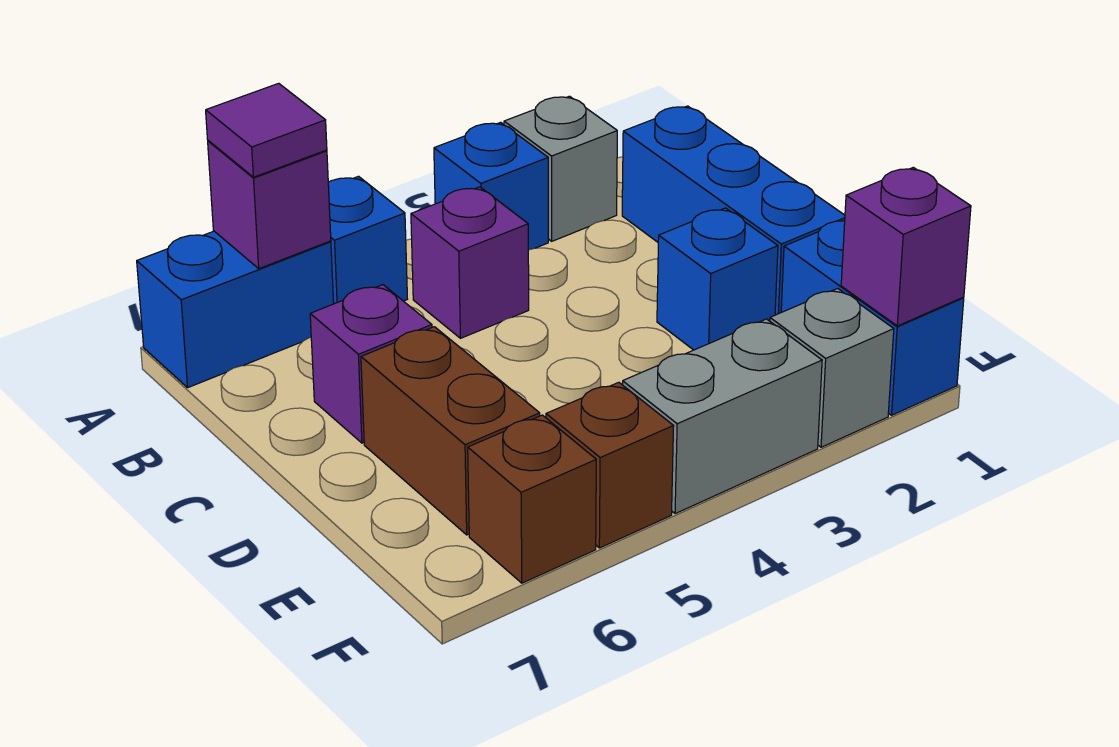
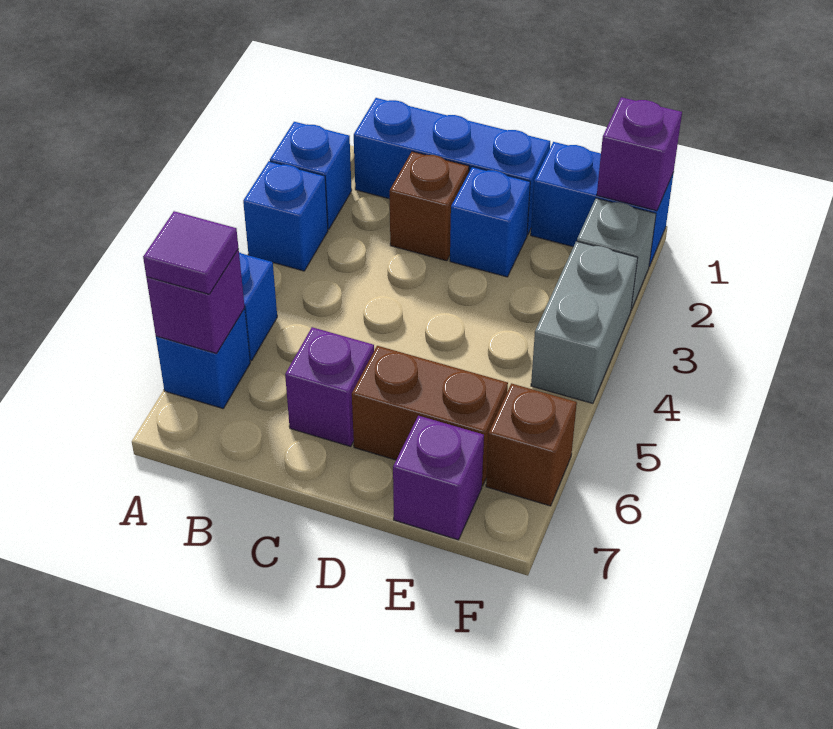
grey brick A2 level 1 -> blue brick A2 level 1
blue brick A6:A7 level 1 -> blue brick A6 level 1
purple brick B4 level 1 -> purple brick E7 level 1
brown brick F5 level 1 -> brown brick C2 level 1

